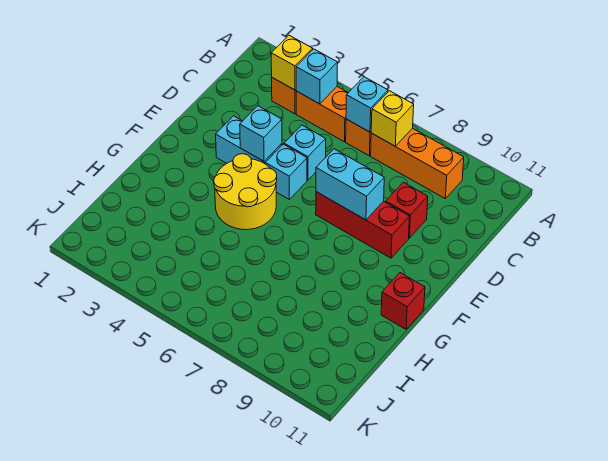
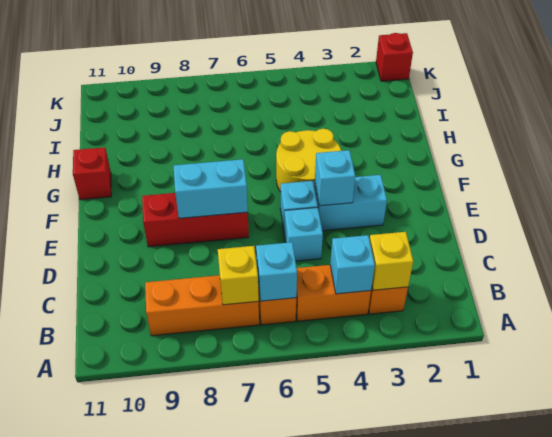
red brick D9 level 1 -> red brick K1 level 1

